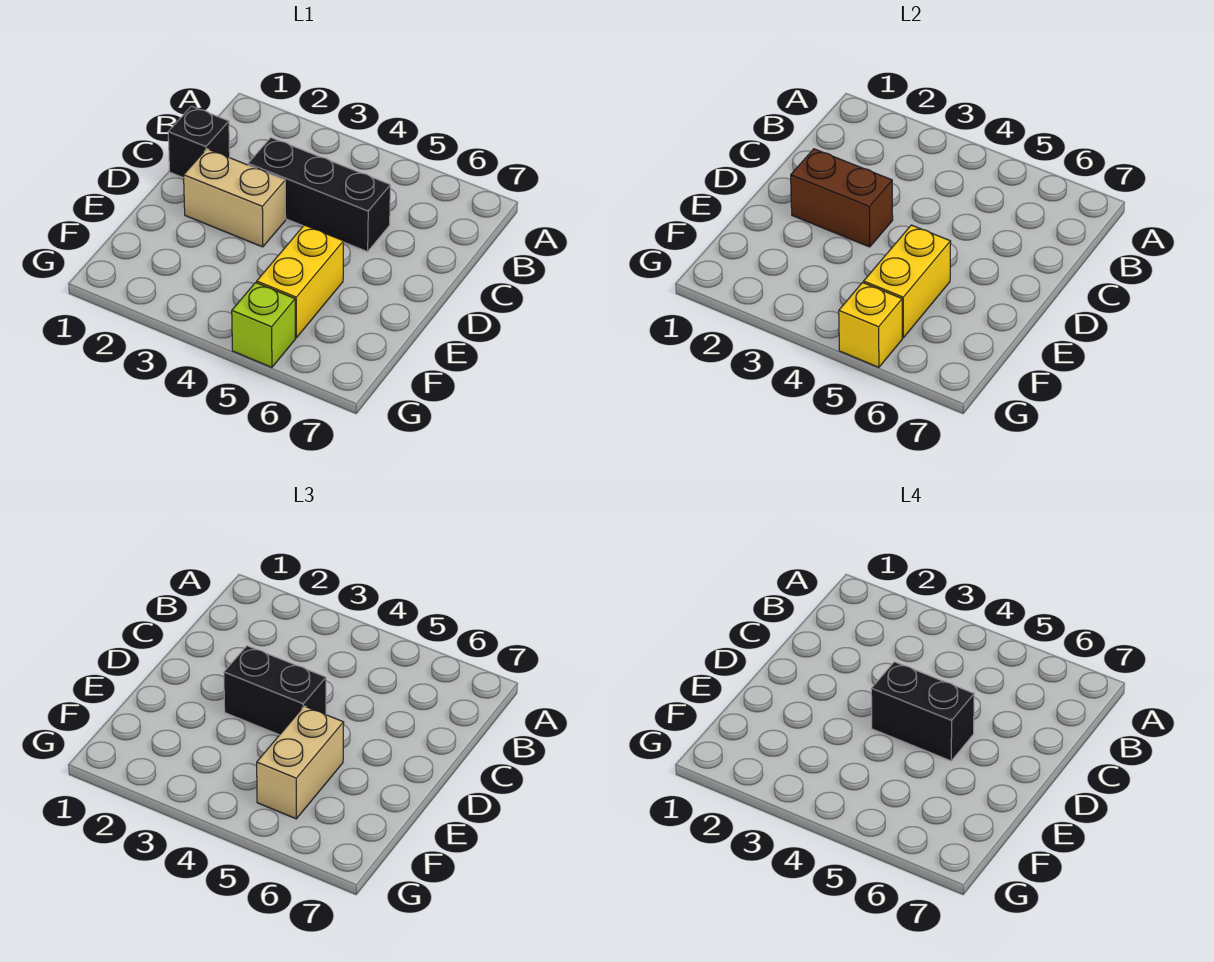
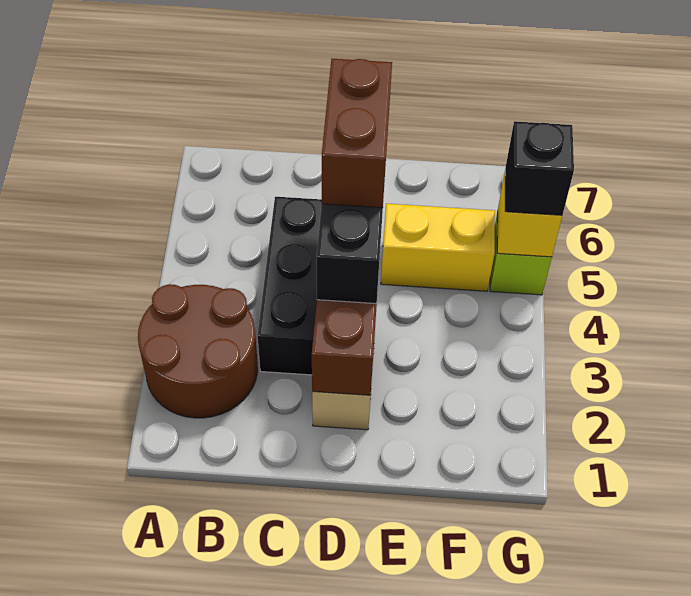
none -> brown round brick A2:B3 level 1
black brick C1 level 1 -> black brick G5 level 3
black brick D4:D5 level 4 -> brown brick D4:D5 level 4
yellow brick E5:F5 level 2 -> none
tan brick E5:F5 level 3 -> none

